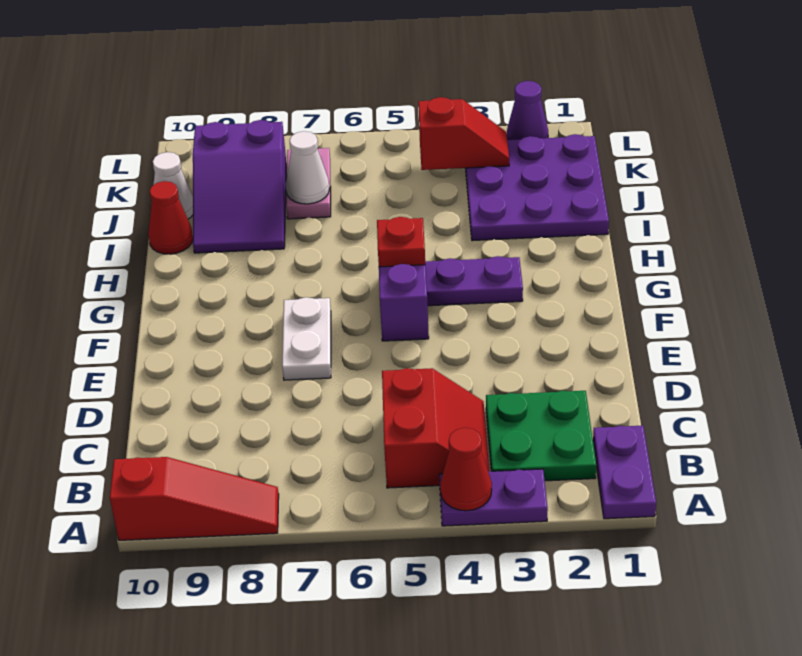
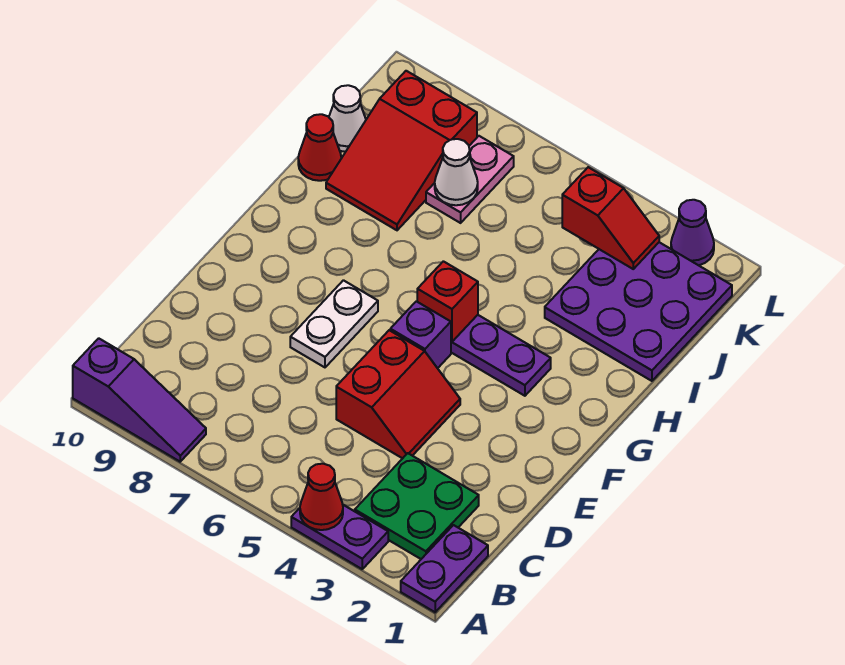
red slope A8:A10 level 1 top 10 -> purple slope A8:A10 level 1 top 10
red slope B4:C5 level 1 top 5 -> red slope D4:E5 level 1 top 5
purple slope I8:K9 level 1 top K -> red slope I8:K9 level 1 top K

